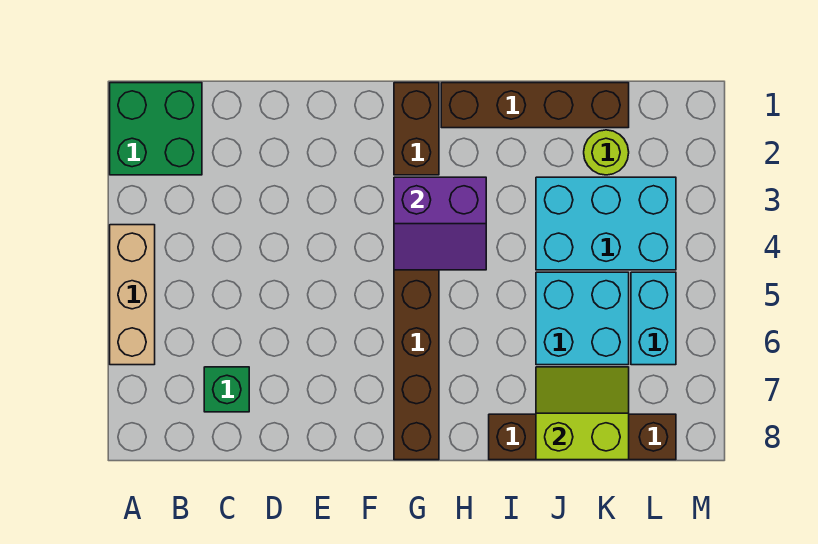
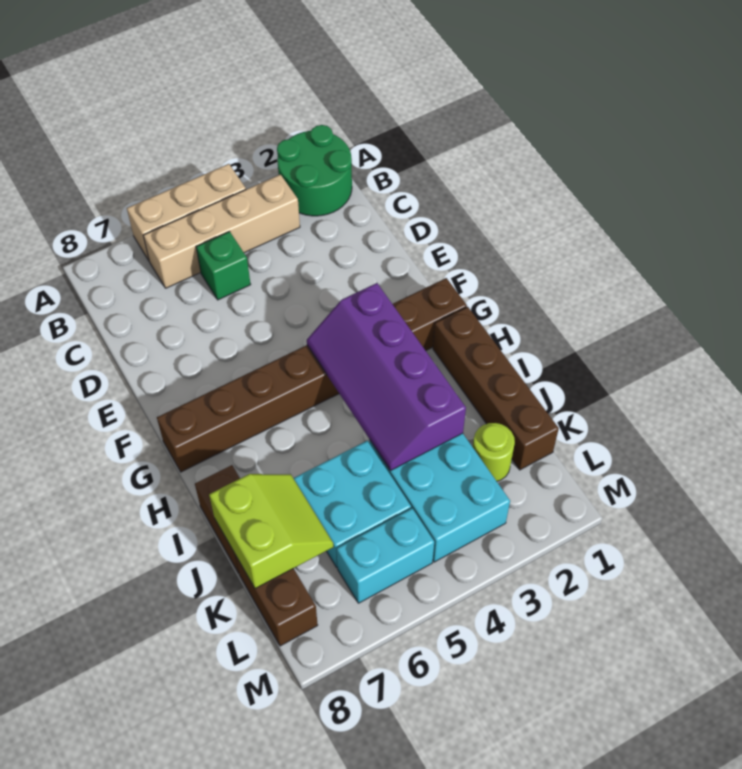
green brick A1:B2 level 1 -> green round brick A1:B2 level 1
none -> tan brick B3:B6 level 1
green brick C7 level 1 -> green brick C5 level 1
purple slope G3:H4 level 2 top 3 -> purple slope G3:J4 level 2 top 3

